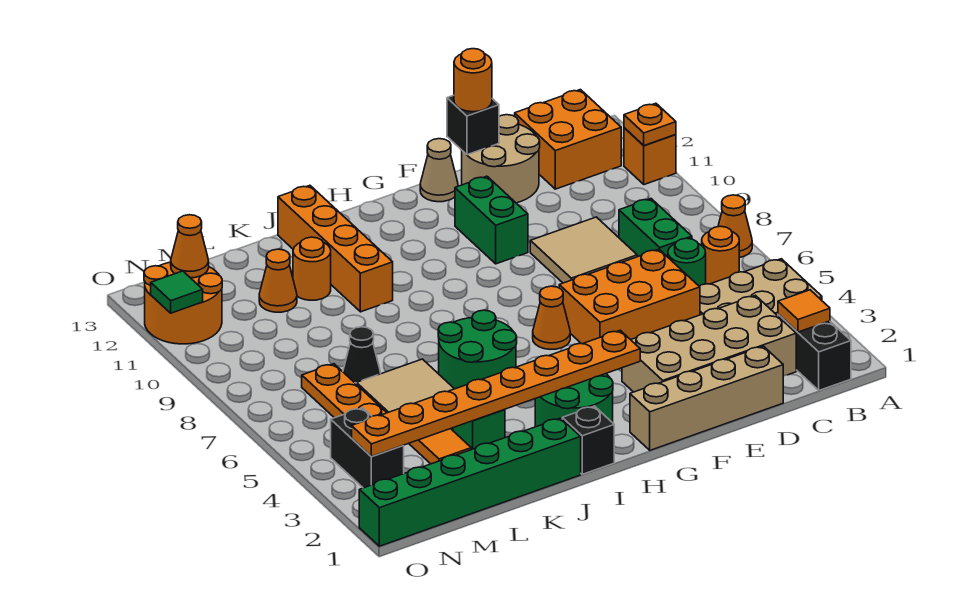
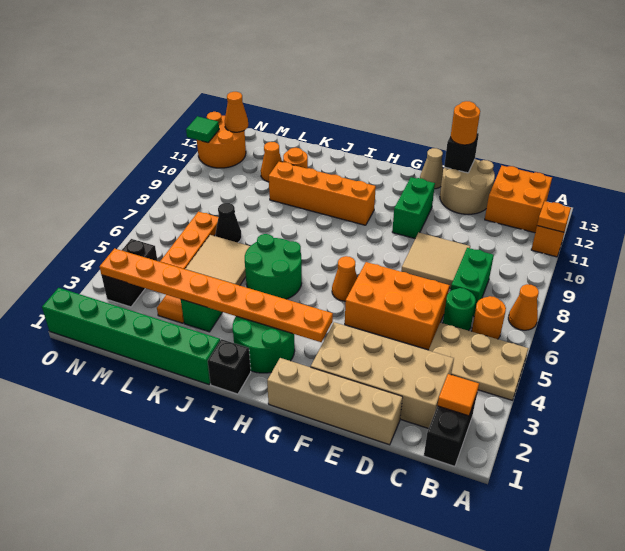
orange brick J10:J13 level 1 -> orange brick H10:K10 level 1

